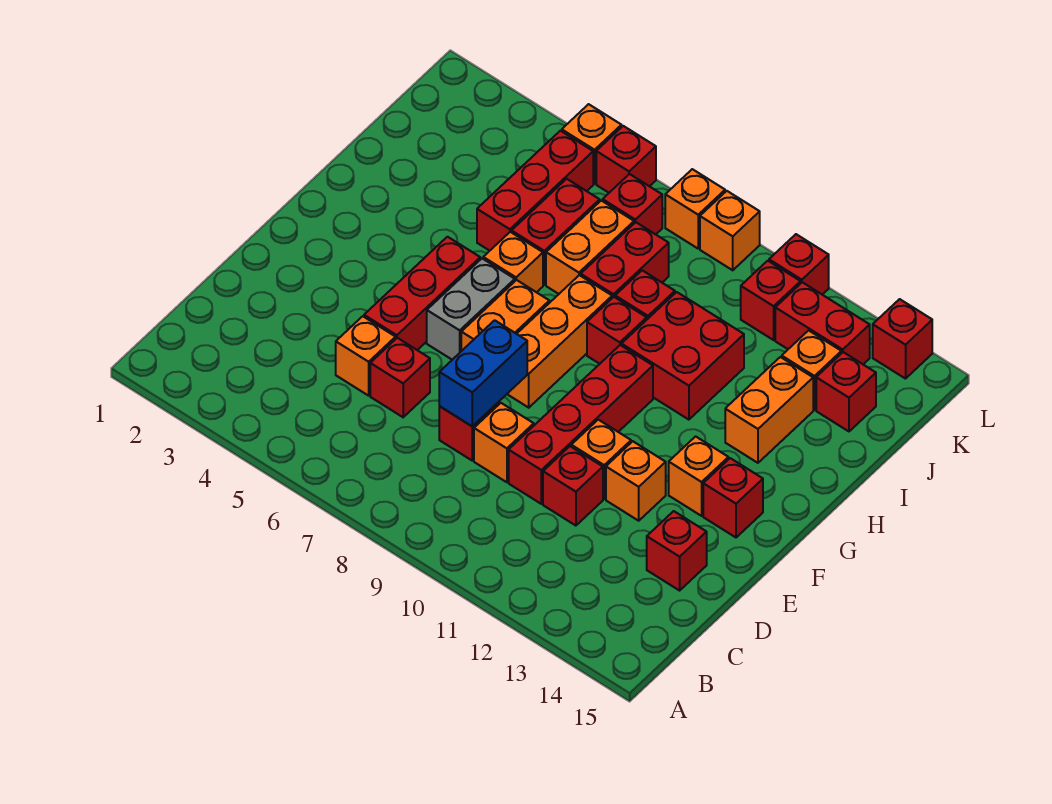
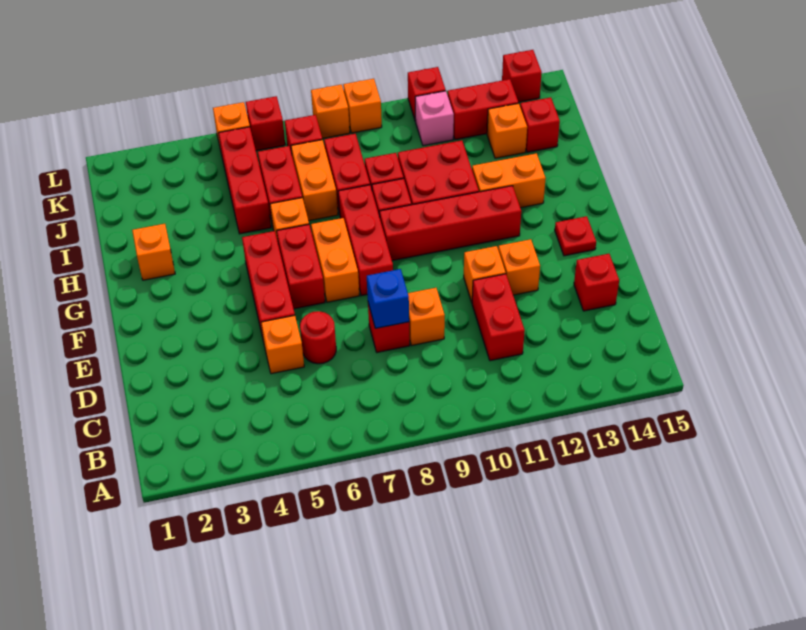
red brick D6 level 1 -> red round brick D6 level 1
blue brick D8:E8 level 2 -> blue brick D8 level 2
red brick D10:G10 level 1 -> red brick G9:G12 level 1
red brick D11 level 1 -> red brick C11:D11 level 1
grey brick F6:G6 level 1 -> red brick F6:G6 level 1
orange brick F8:H8 level 1 -> red brick F8:H8 level 1
orange brick F13 level 1 -> orange brick H2 level 1
red brick F14 level 1 -> red plate F14 level 1
orange brick H13:I13 level 1 -> orange brick H12:H13 level 1
red brick K11 level 1 -> pink brick K11 level 1

